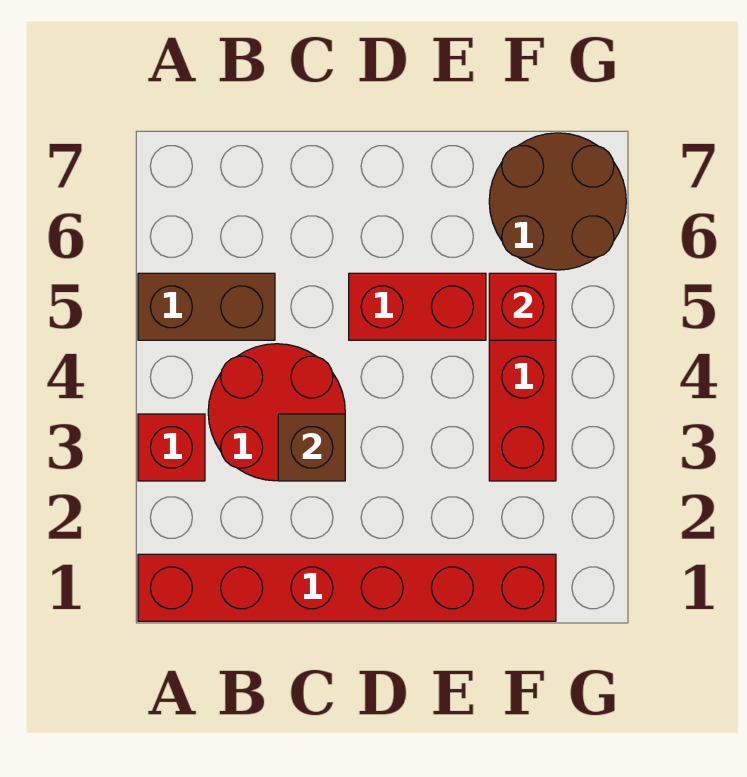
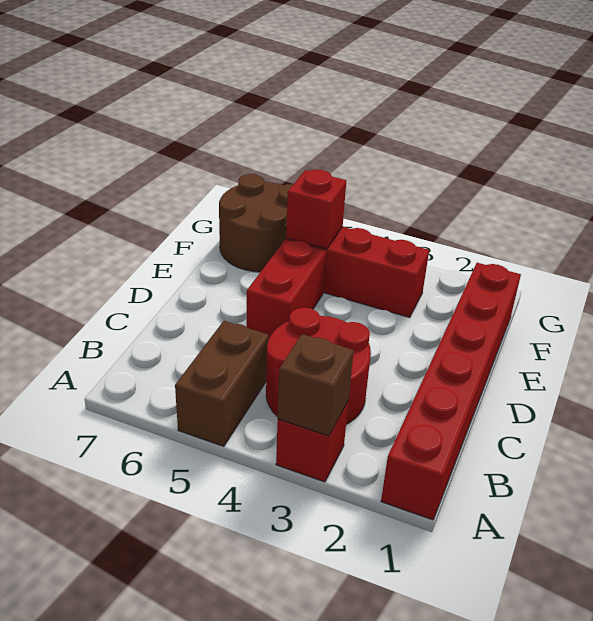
brown brick C3 level 2 -> brown brick A3 level 2

